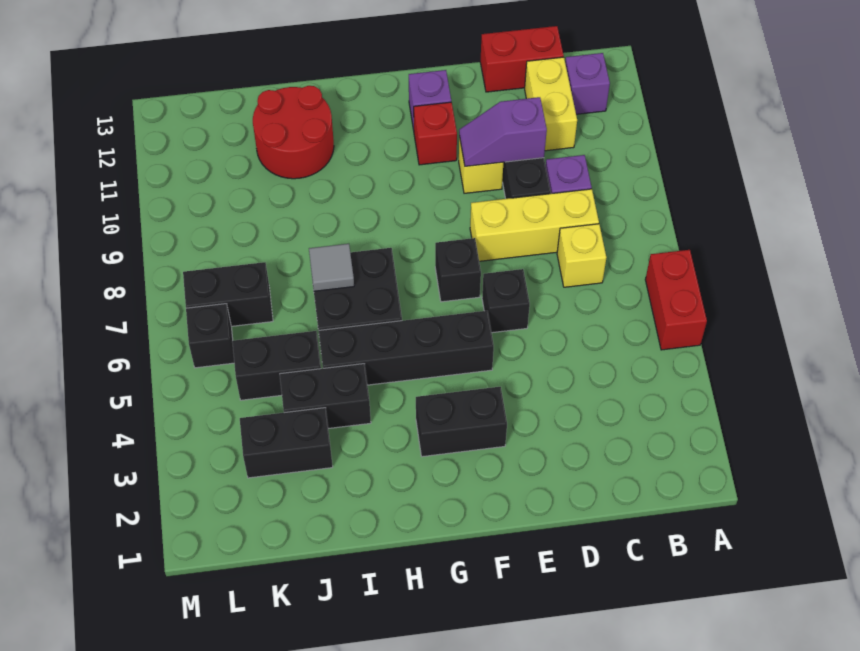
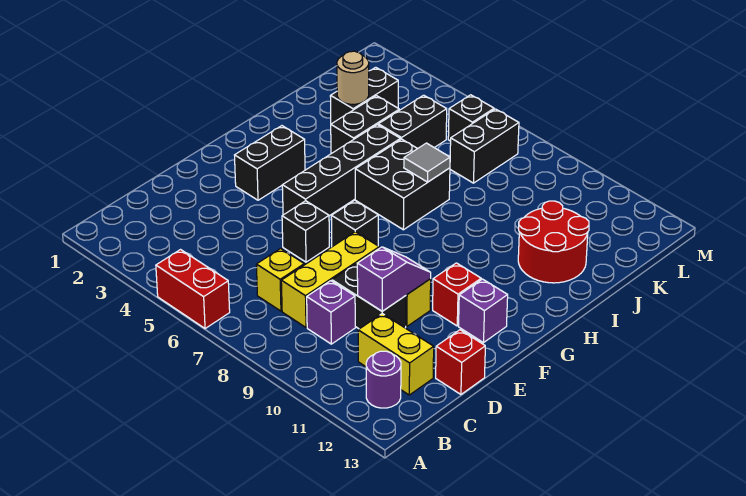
purple brick B12 level 1 -> purple round brick B12 level 1
red brick C13:D13 level 1 -> red brick D13 level 1
none -> tan round brick J3 level 2

